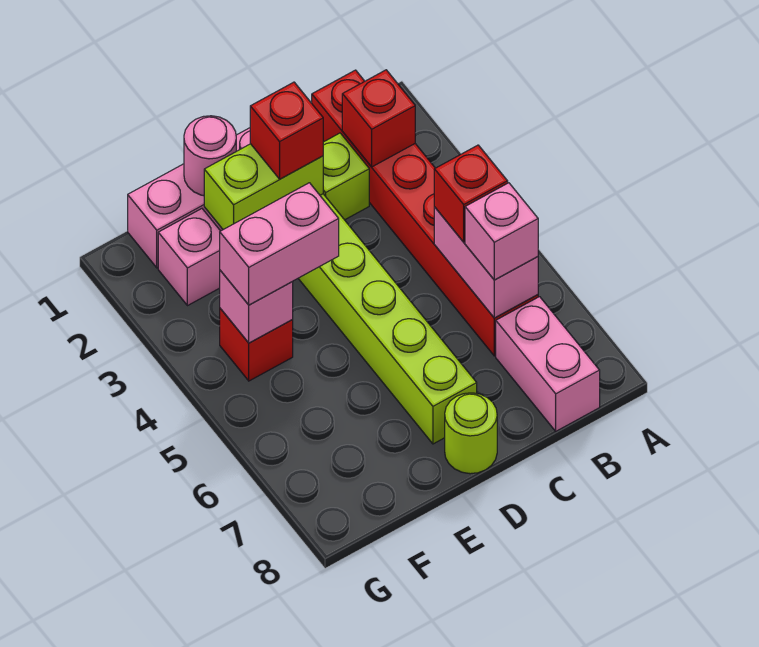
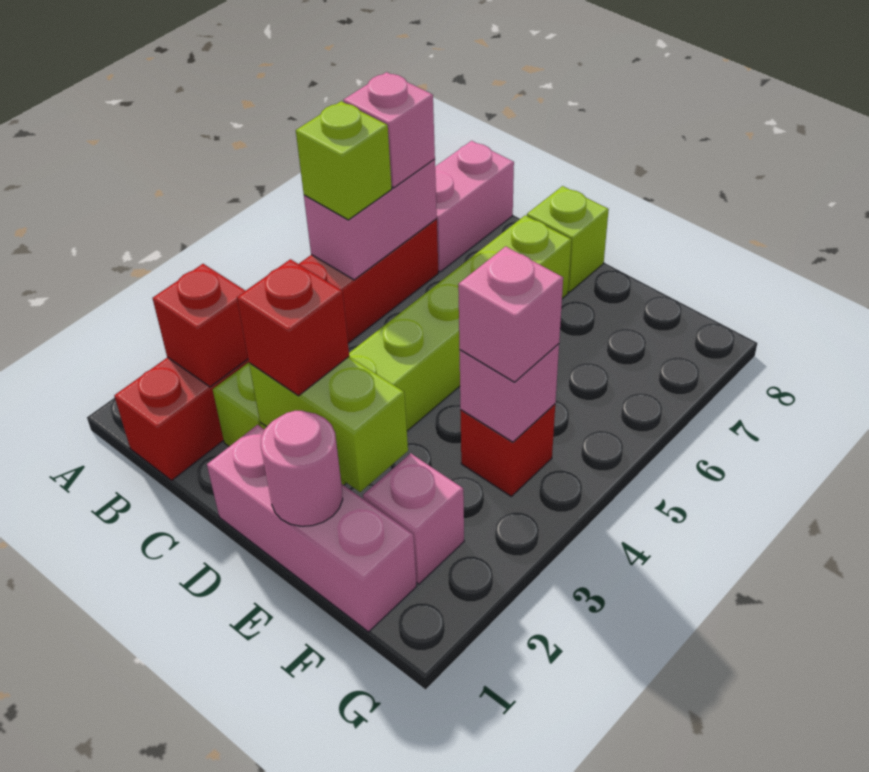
red brick B5 level 3 -> lime brick B5 level 3
lime round brick D8 level 1 -> lime brick D8 level 1
pink brick E4:F4 level 3 -> pink brick F4 level 3

